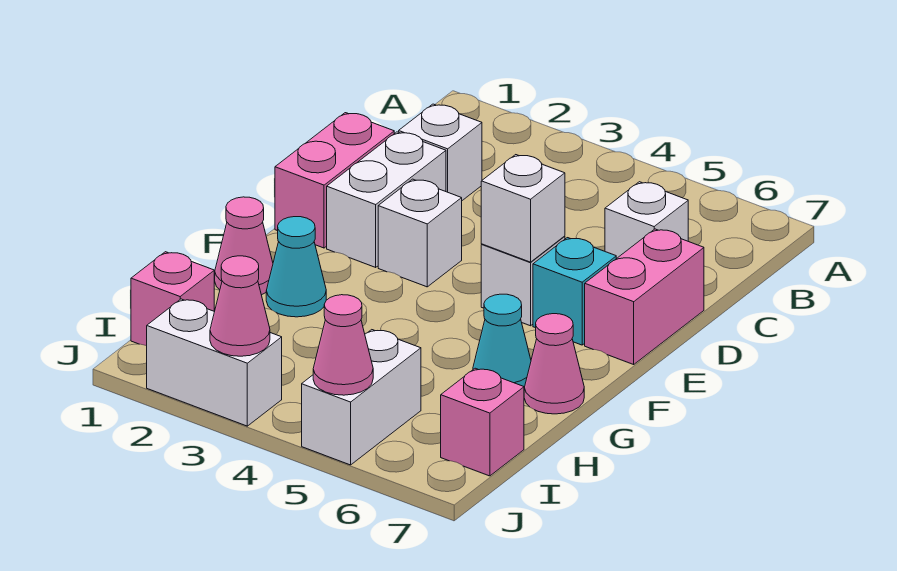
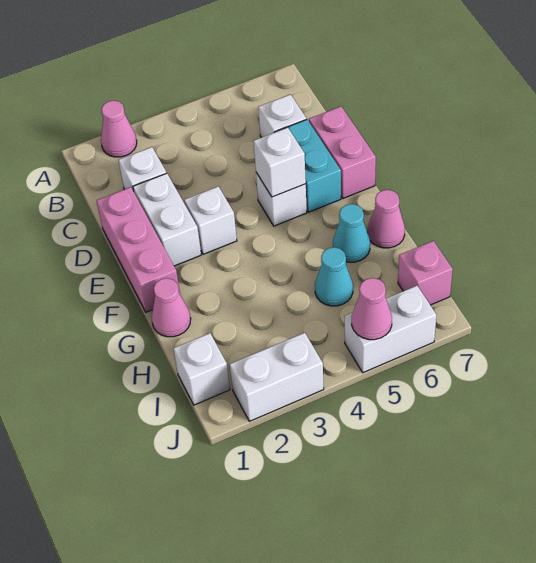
pink brick D1:E1 level 1 -> pink brick D1:F1 level 1
cyan brick E6 level 1 -> cyan brick D6:E6 level 1
cyan cone G2 level 1 -> cyan cone H5 level 1
pink brick I1 level 1 -> white brick I1 level 1
white brick I5:J5 level 1 -> white brick J5:J6 level 1
pink cone J3 level 2 -> pink cone A2 level 1

